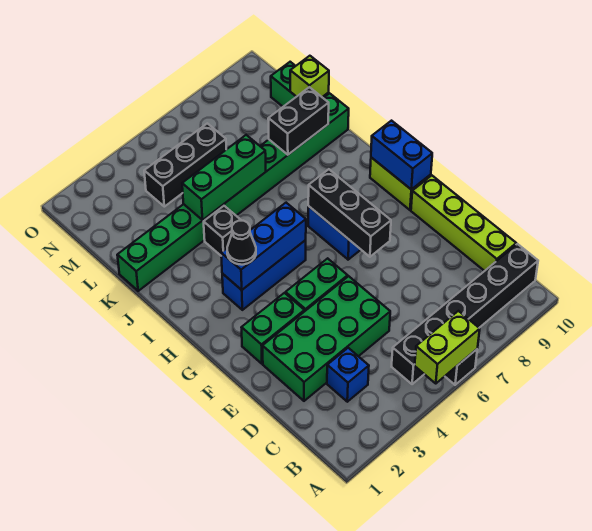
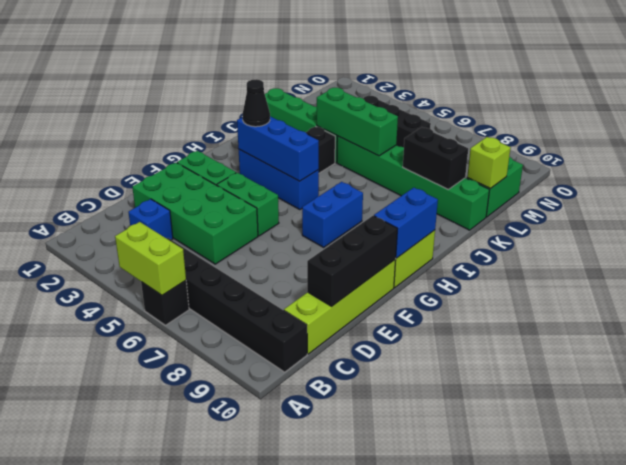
black brick F7:H7 level 2 -> black brick D10:F10 level 2

